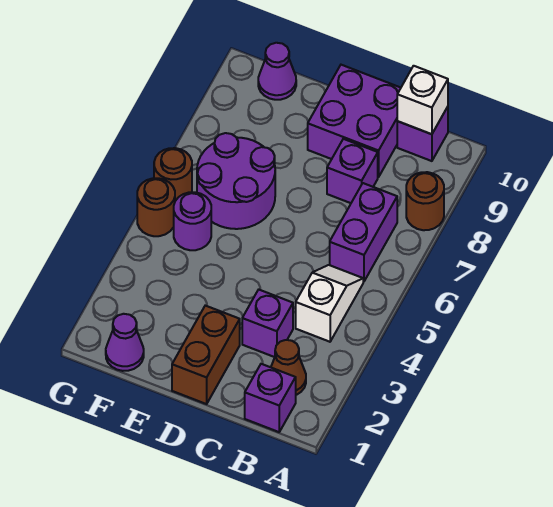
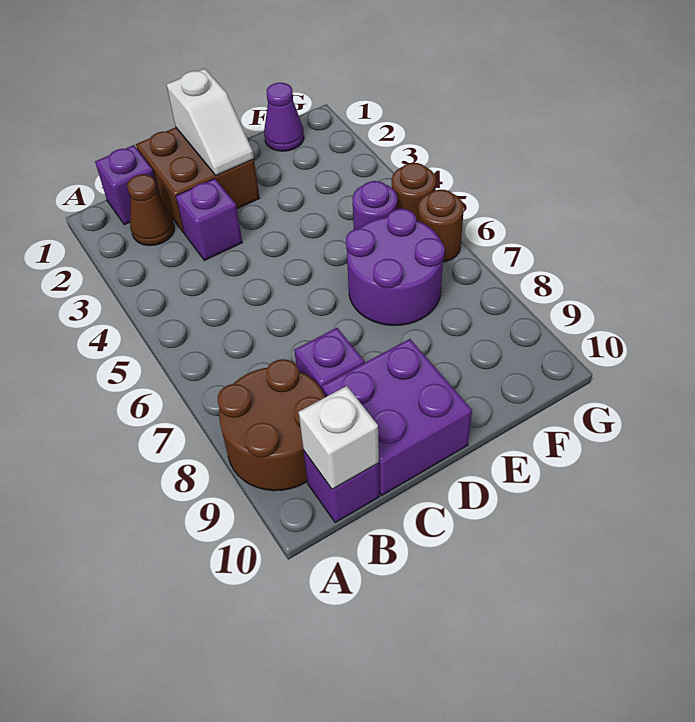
brown round brick A8 level 1 -> brown round brick A8:B9 level 1
white slope B4:B5 level 1 top 4 -> white slope D1:D2 level 2 top 1
purple brick B6:B7 level 1 -> none
brown brick D1:D2 level 1 -> brown brick C1:D2 level 1
purple cone F10 level 1 -> none

